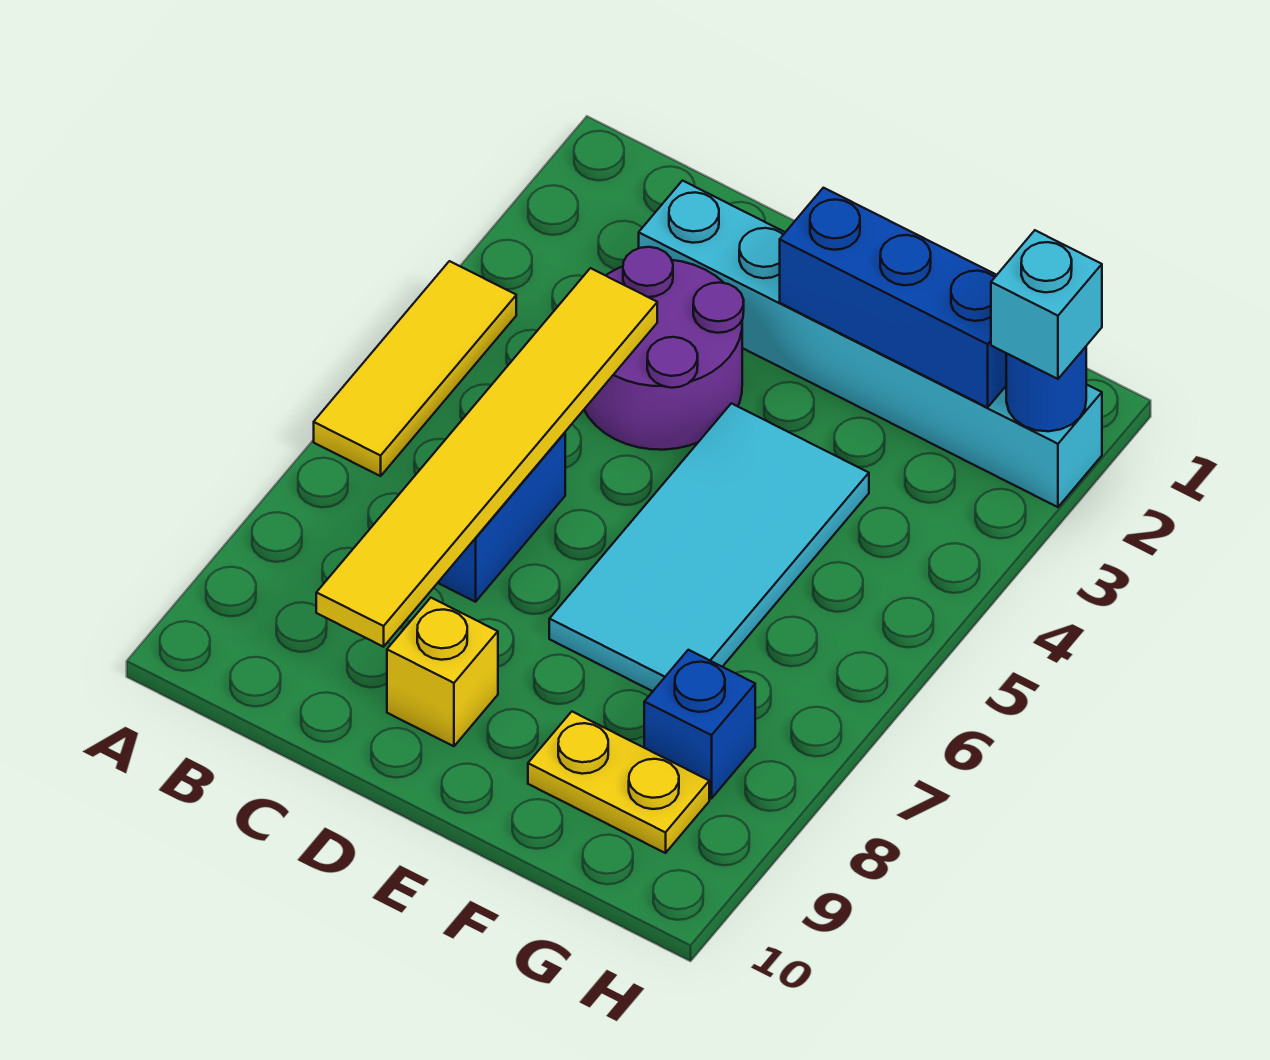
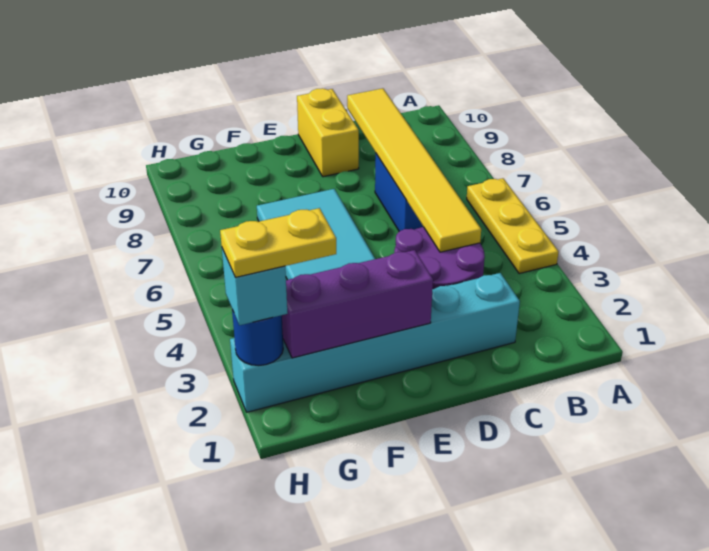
yellow tile A4:A6 level 1 -> yellow plate A4:A6 level 1
yellow brick D9 level 1 -> yellow brick D9:D10 level 1
blue brick E2:G2 level 2 -> purple brick E2:G2 level 2
yellow plate F9:G9 level 1 -> yellow plate G2:H2 level 4
blue brick G8 level 1 -> none

